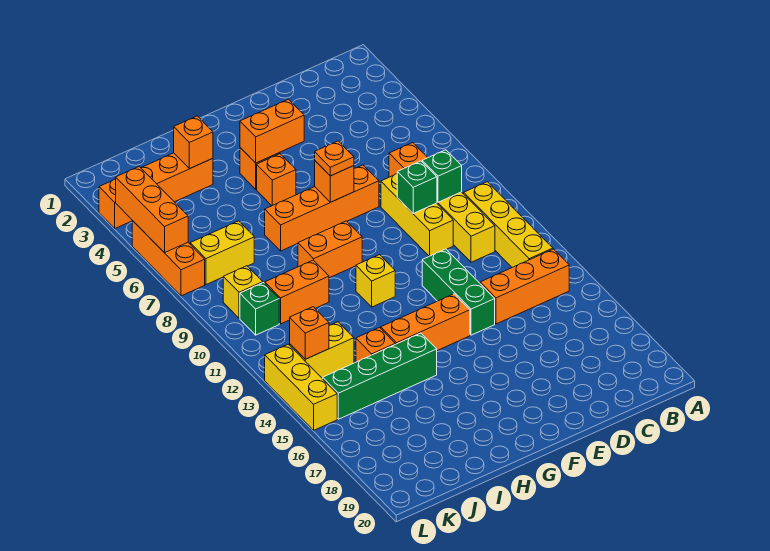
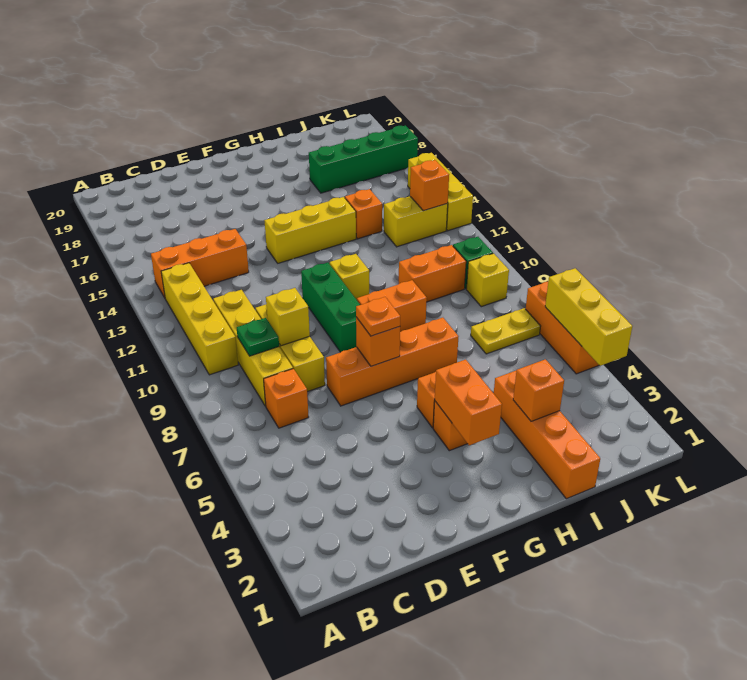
green brick C9 level 2 -> green plate C9 level 2
green brick D9 level 2 -> yellow brick D9 level 2
green brick E12:E14 level 1 -> green brick F9:F11 level 1
orange brick F4:G4 level 2 -> orange brick G3:G4 level 2
orange brick F14:H14 level 1 -> yellow brick F14:H14 level 1
green brick H15:K15 level 1 -> green brick I17:L17 level 1
orange brick I3:L3 level 1 -> orange brick I1:I4 level 1
yellow brick J7:K7 level 1 -> yellow plate J7:K7 level 1
orange brick L4:L6 level 2 -> yellow brick L4:L6 level 2

